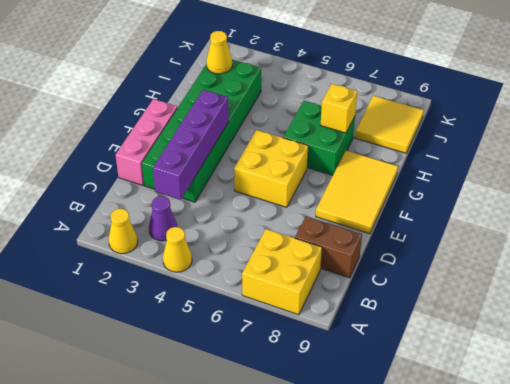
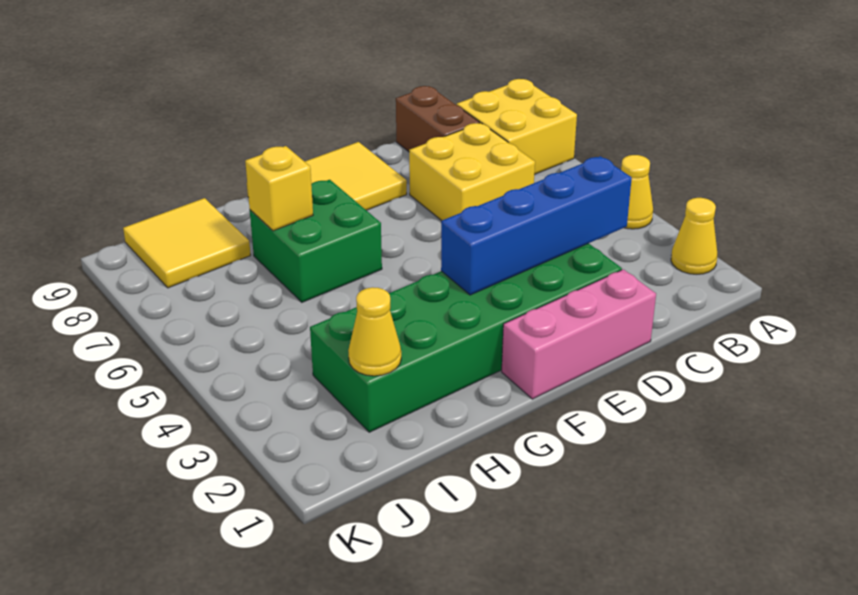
purple cone B3 level 1 -> none
purple brick C3:F3 level 2 -> blue brick C3:F3 level 2
yellow brick E5:F6 level 1 -> yellow brick C6:D7 level 1

